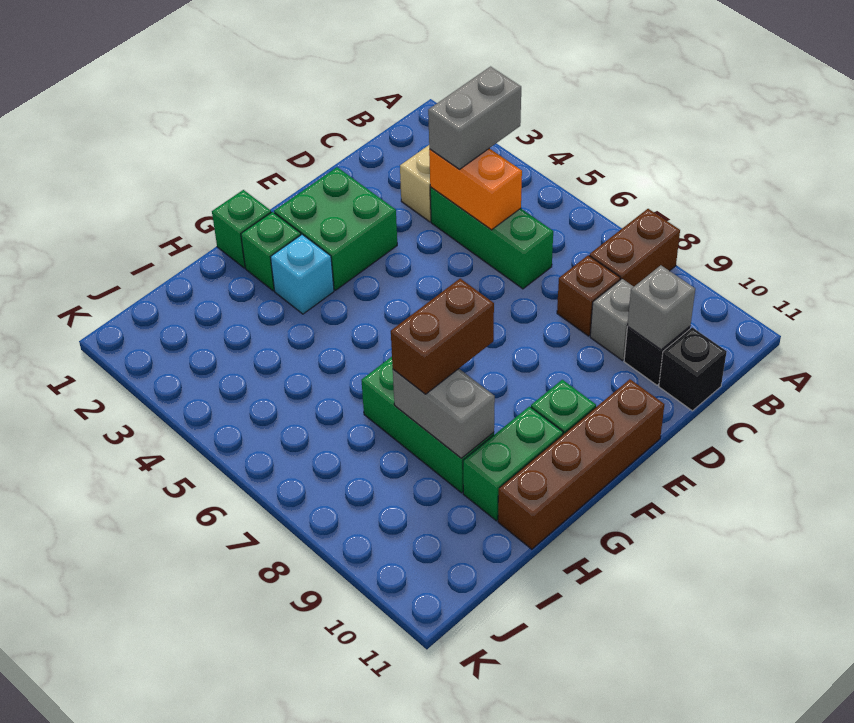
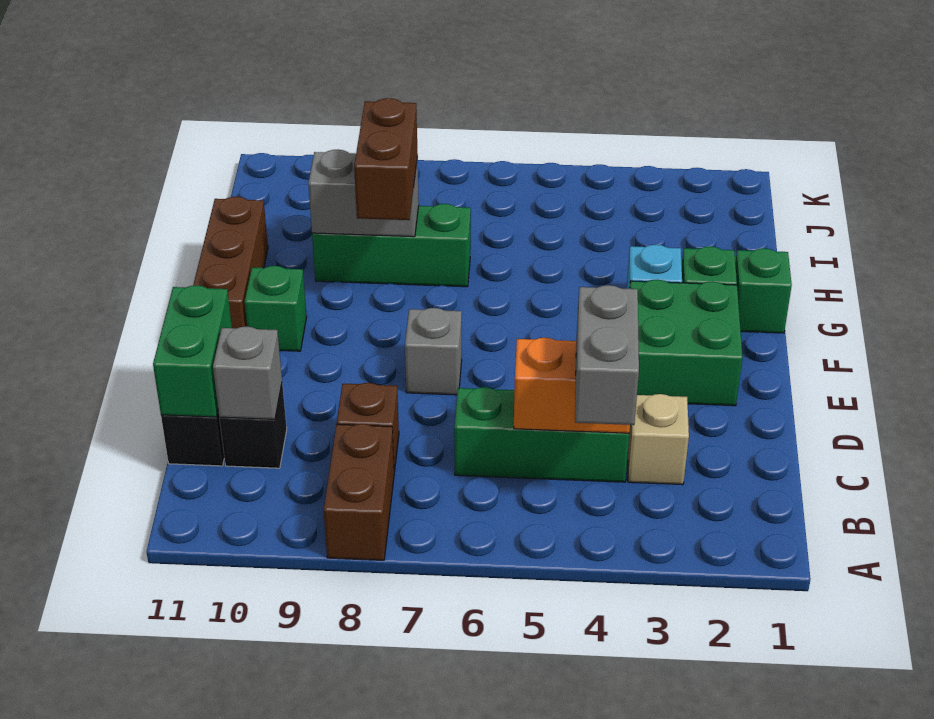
grey brick C9 level 1 -> grey brick E7 level 1
brown brick E11:H11 level 1 -> brown brick F11:H11 level 1
green brick G10:H10 level 1 -> green brick C11:D11 level 2

